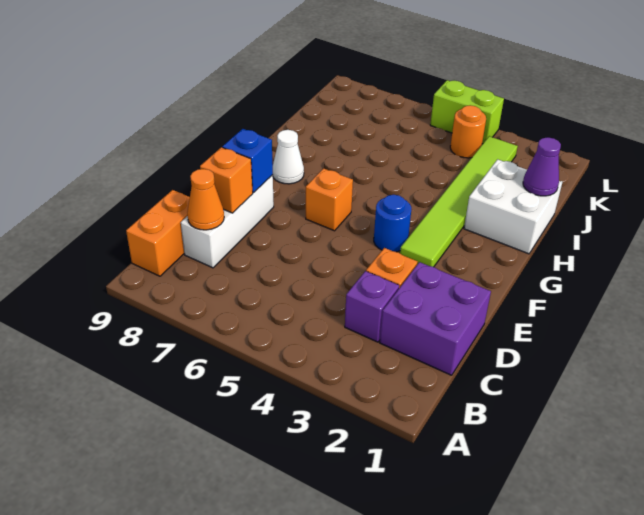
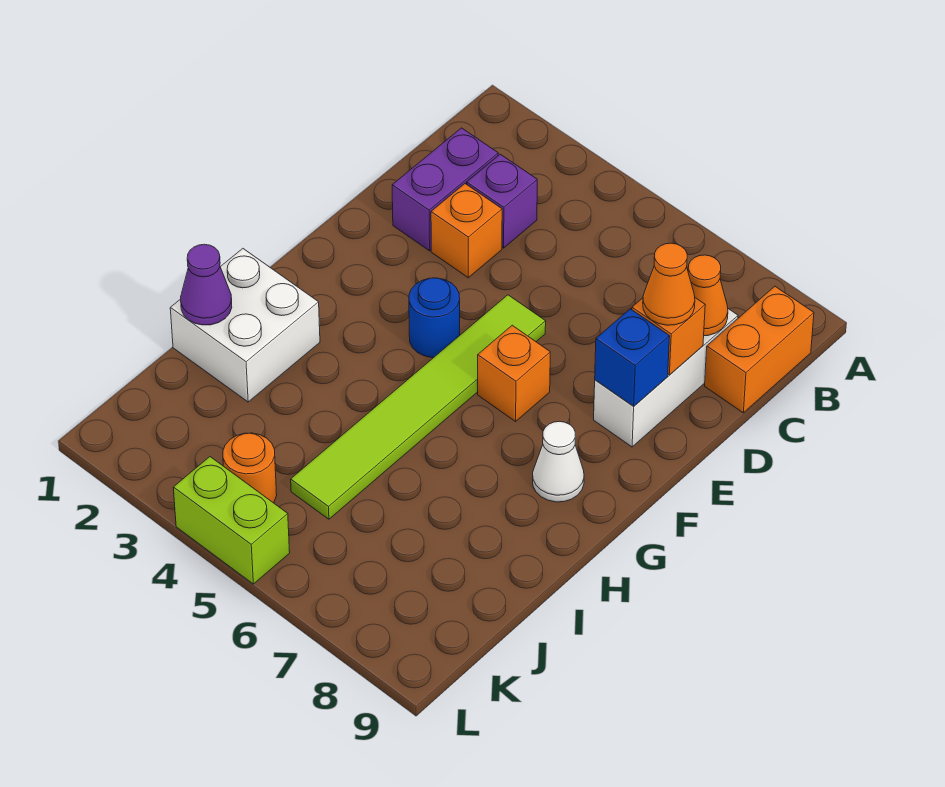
purple brick C1:D2 level 1 -> purple brick C2:D2 level 1
none -> orange cone D8 level 3
lime tile F3:K3 level 1 -> lime tile E5:J5 level 1

